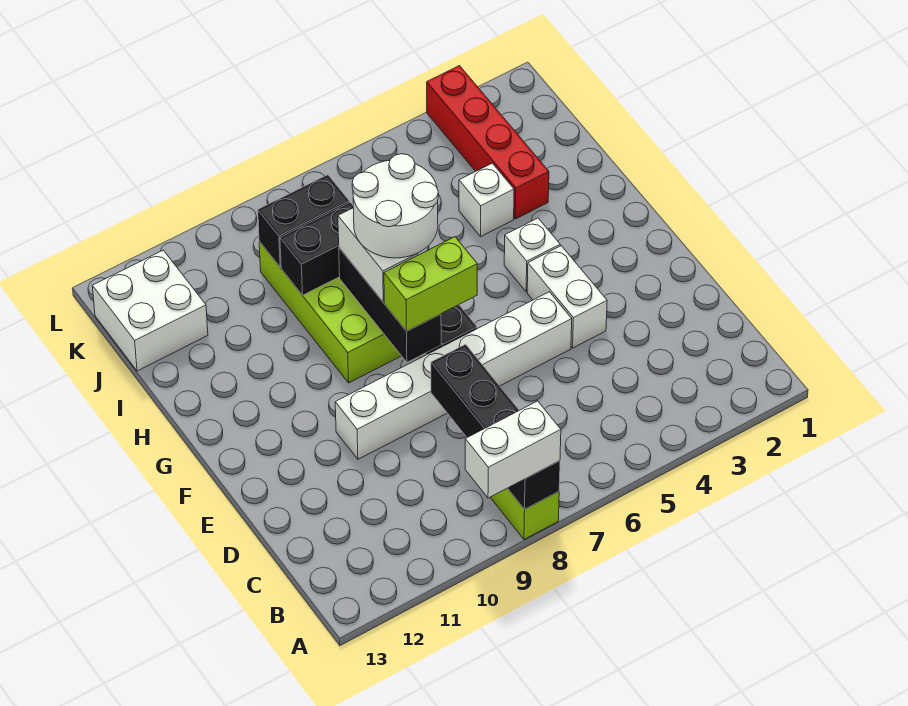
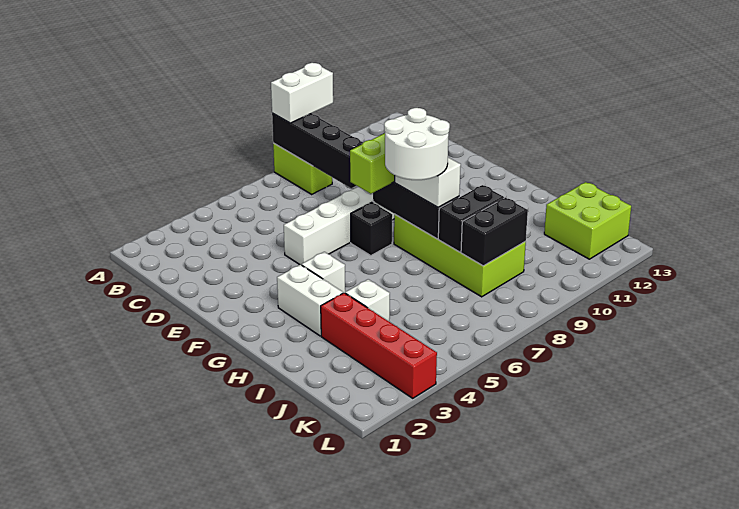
white brick E4:F4 level 1 -> white brick G3:H3 level 1
white brick J12:K13 level 1 -> lime brick J12:K13 level 1

